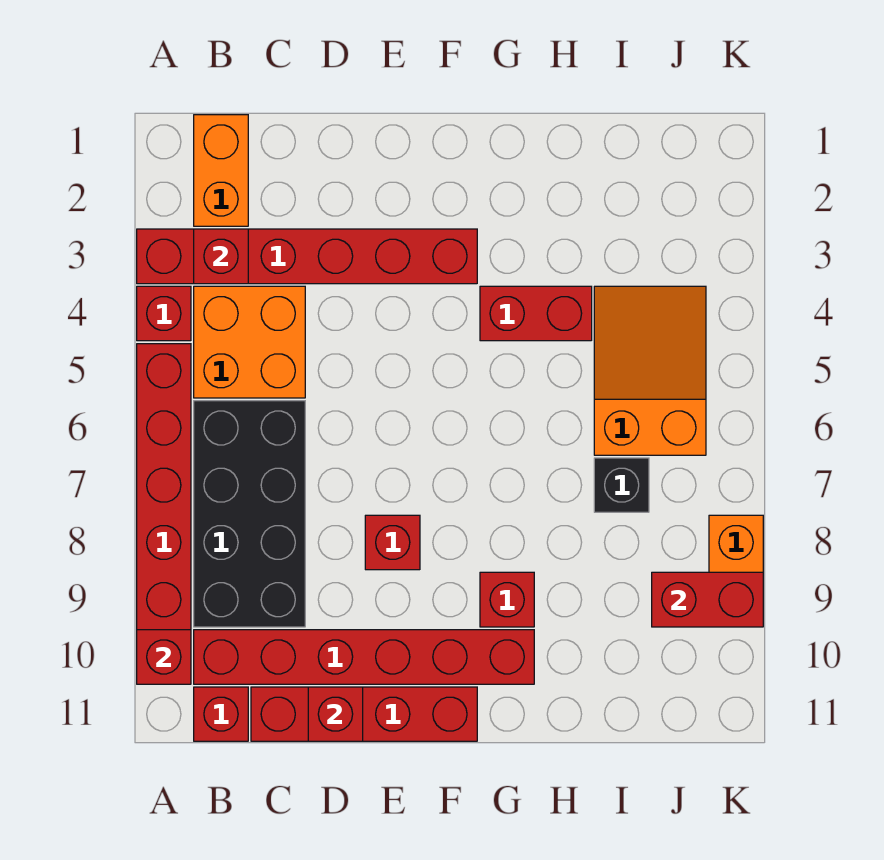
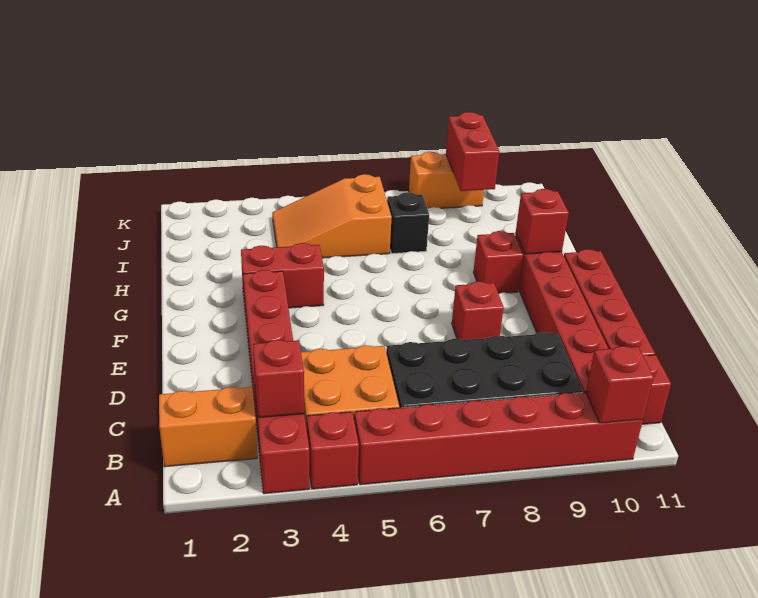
red brick D11 level 2 -> red brick G10 level 2
red brick G4:H4 level 1 -> red brick G3:G4 level 1

